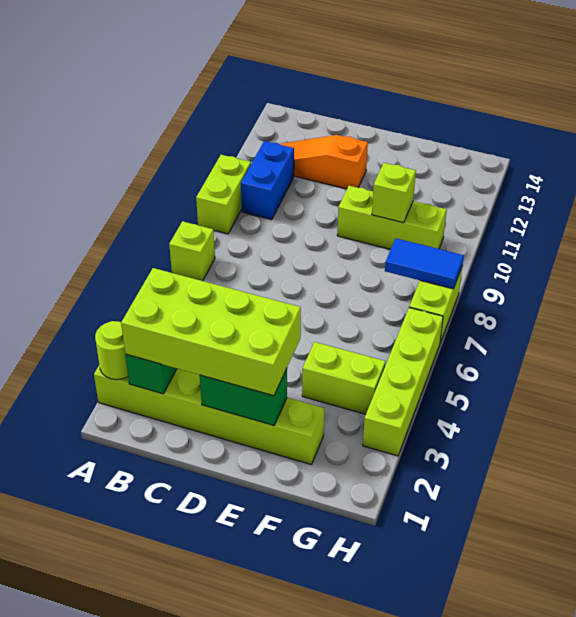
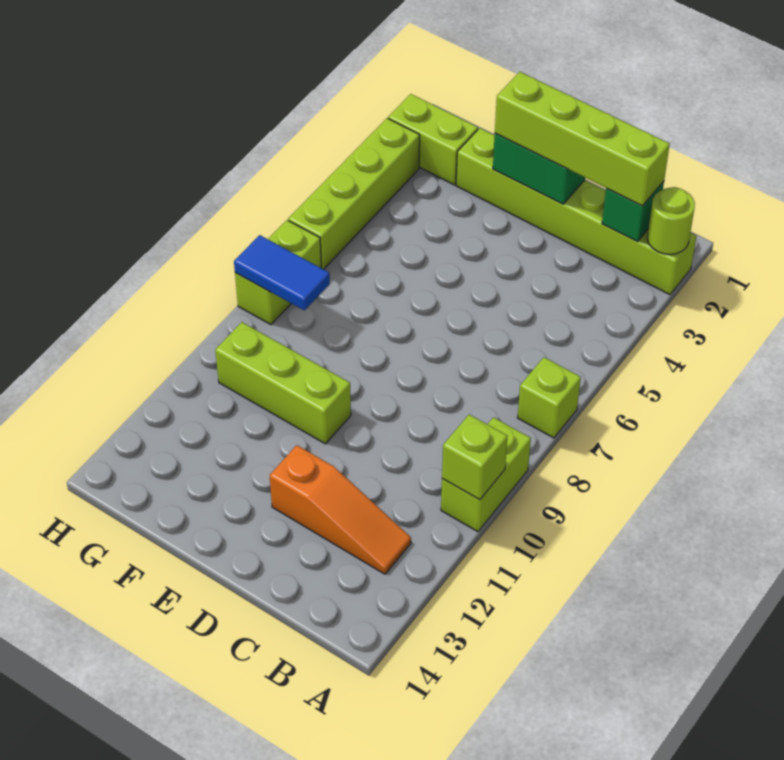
lime brick B2:E3 level 3 -> lime brick B2:E2 level 3
blue brick B10:B11 level 1 -> none
lime brick F4:G4 level 1 -> lime brick G2:H2 level 1
lime brick F10 level 2 -> lime brick A10 level 2

